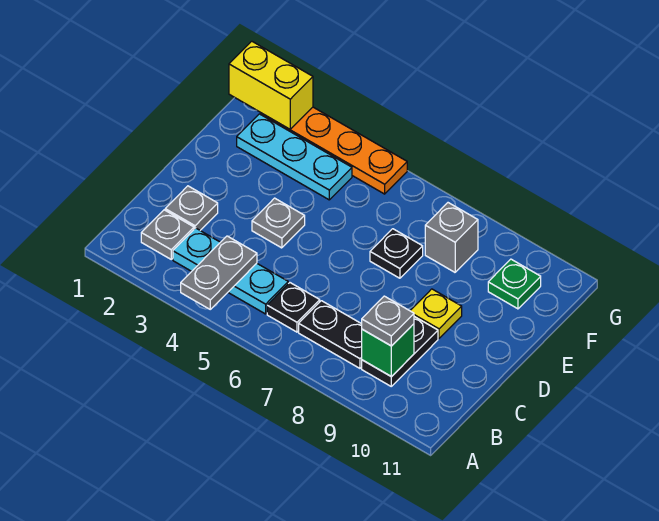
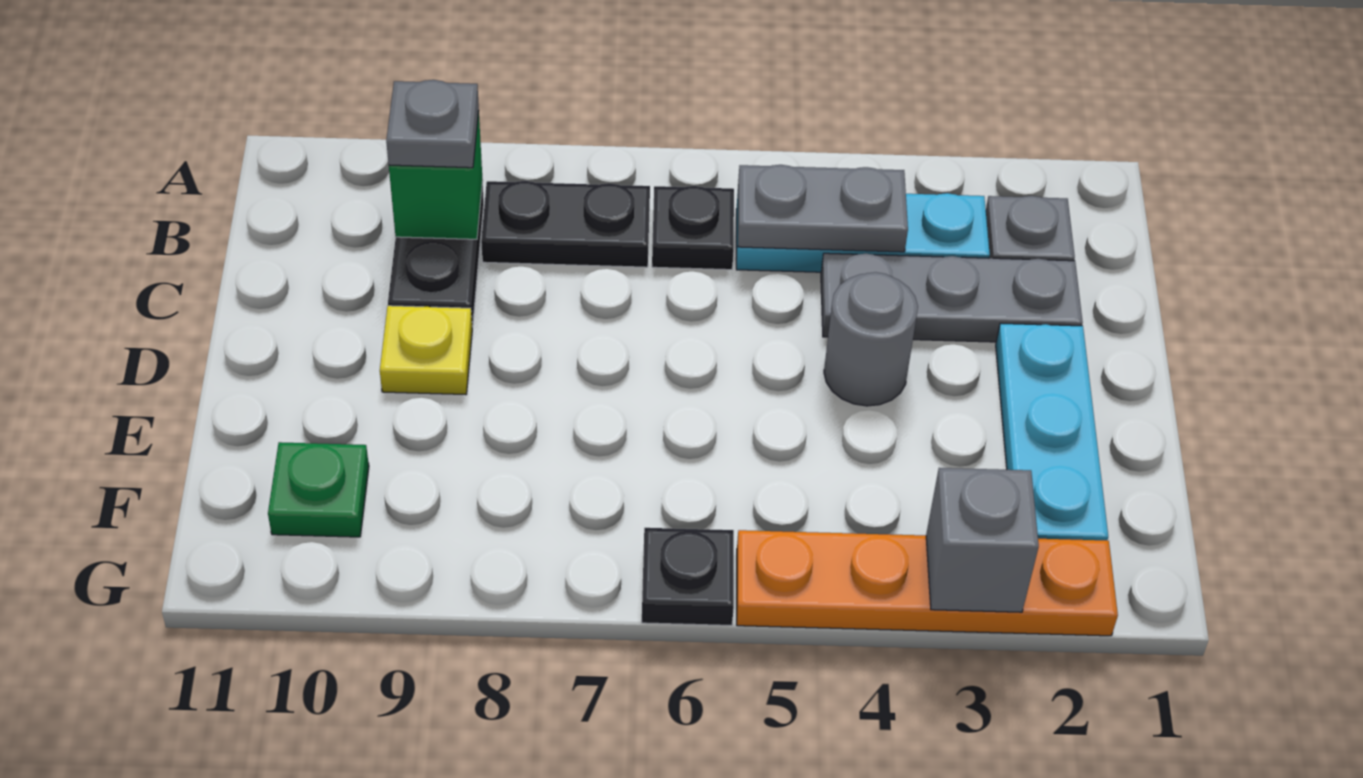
grey plate A4:B4 level 2 -> grey plate B4:B5 level 2
grey plate C2 level 1 -> grey plate C2:C4 level 1
grey plate D4 level 1 -> grey round brick D4 level 1
black plate E7 level 1 -> black plate G6 level 1
cyan plate F2:F4 level 1 -> cyan plate D2:F2 level 1
grey brick F8 level 1 -> grey brick G3 level 2
yellow brick G1:G2 level 2 -> none

